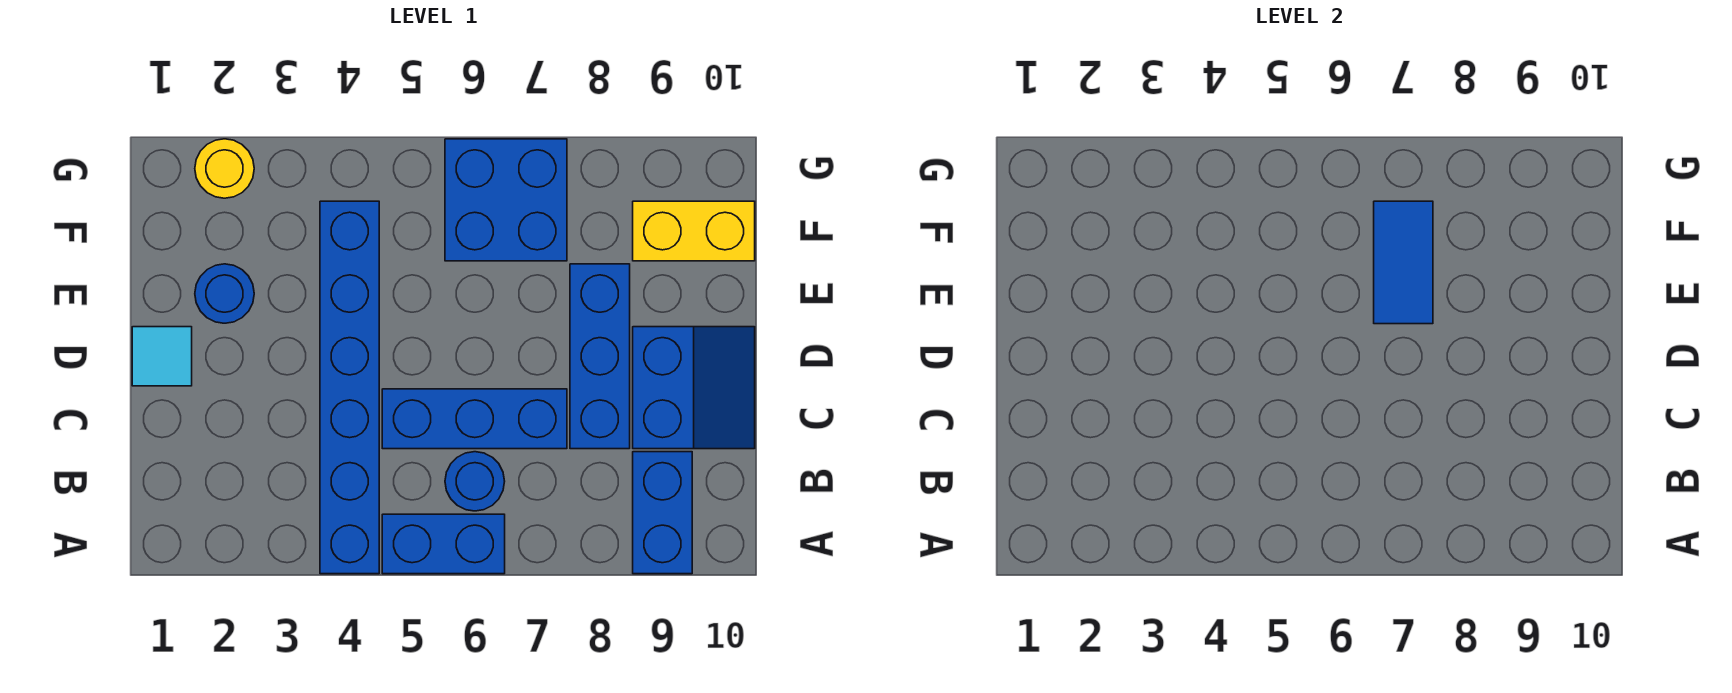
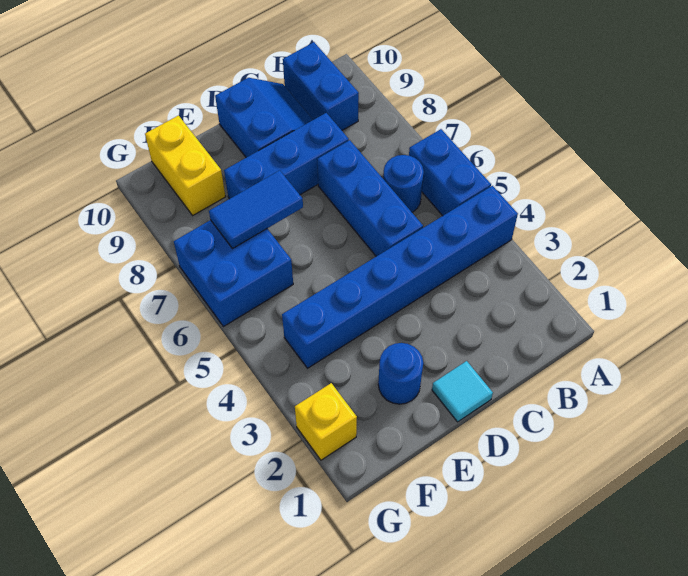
blue brick A9:B9 level 1 -> blue brick B9:B10 level 1
blue slope C9:D10 level 1 top 9 -> blue slope C9:D10 level 1 top D
yellow round brick G2 level 1 -> yellow brick G2 level 1

